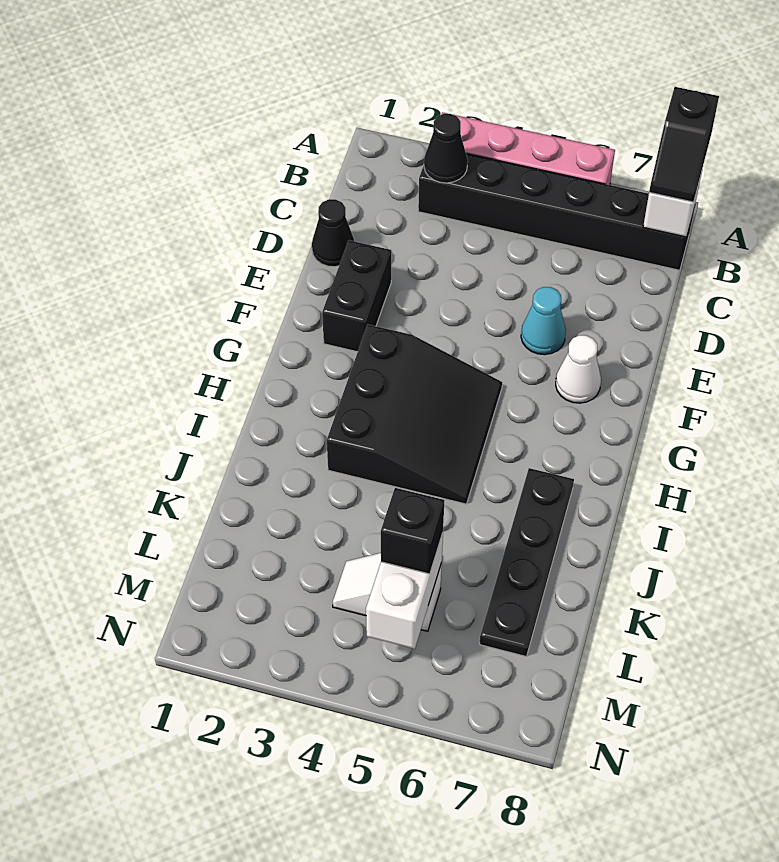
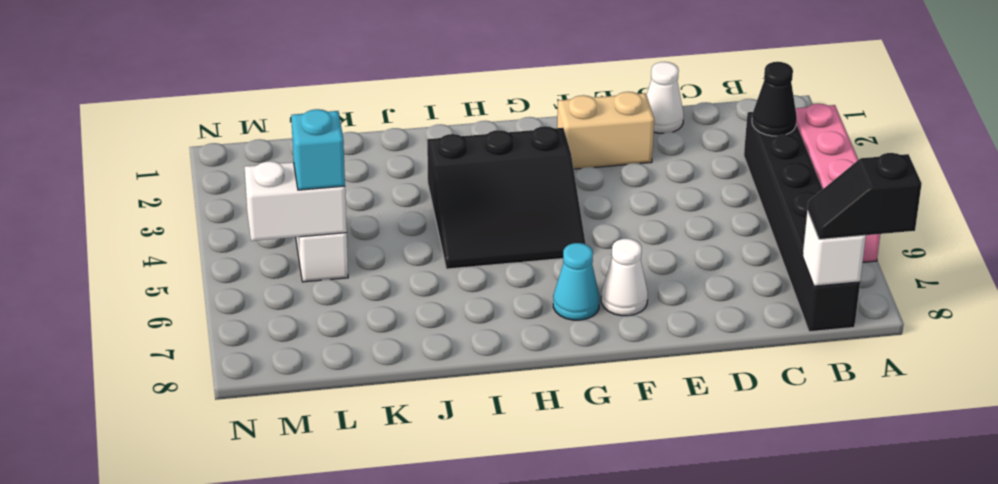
black cone D1 level 1 -> white cone D1 level 1
black brick E2:F2 level 1 -> tan brick E2:F2 level 1
cyan cone E6 level 1 -> cyan cone G7 level 1
black plate I7:L7 level 1 -> none
black brick L5 level 3 -> cyan brick L5 level 3

